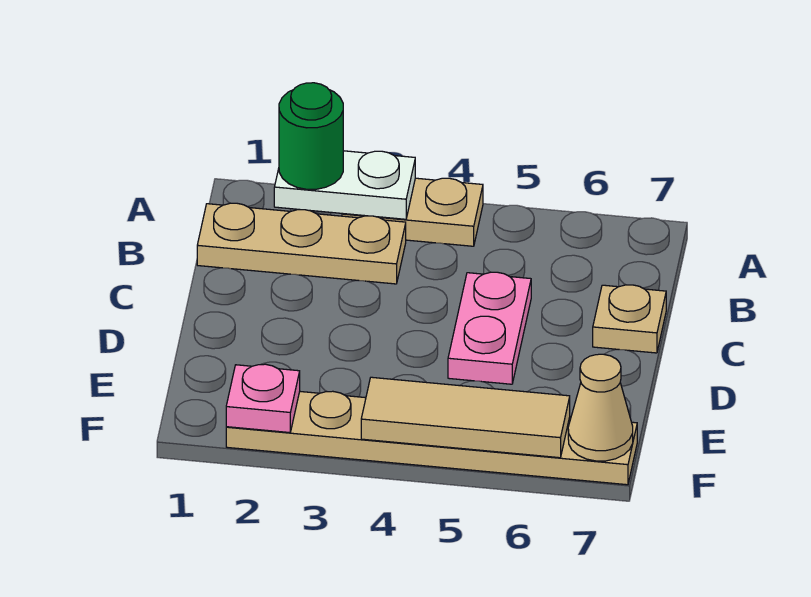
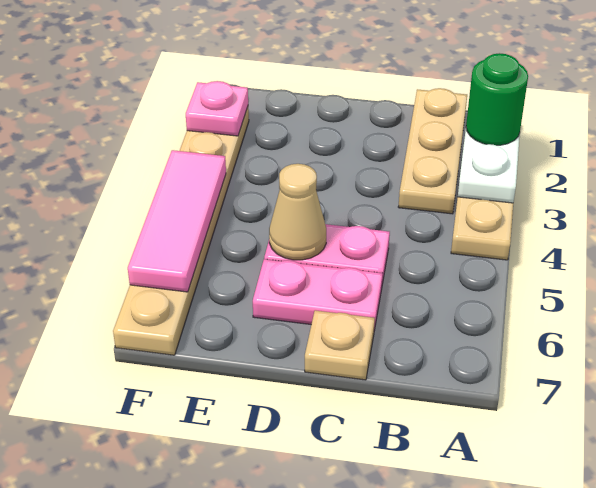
none -> pink plate C6:D6 level 1
tan tile F4:F6 level 2 -> pink tile F4:F6 level 2
tan cone F7 level 2 -> tan cone D5 level 2

